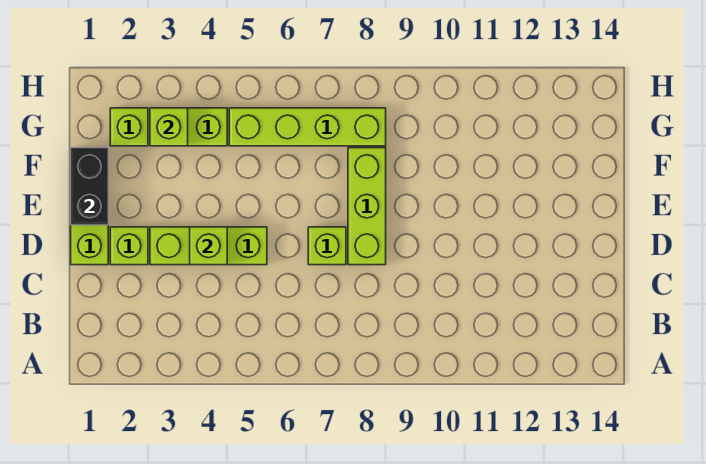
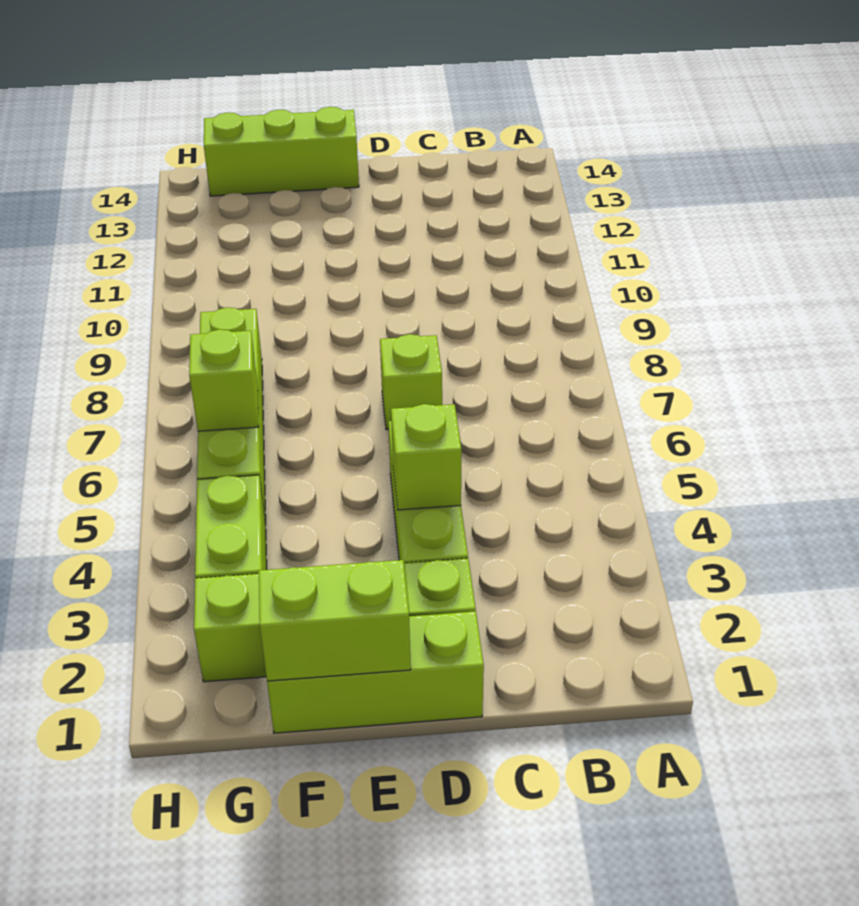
lime brick D8:F8 level 1 -> lime brick E14:G14 level 1
black brick E1:F1 level 2 -> lime brick E1:F1 level 2
lime brick G3 level 2 -> lime brick G6 level 2

